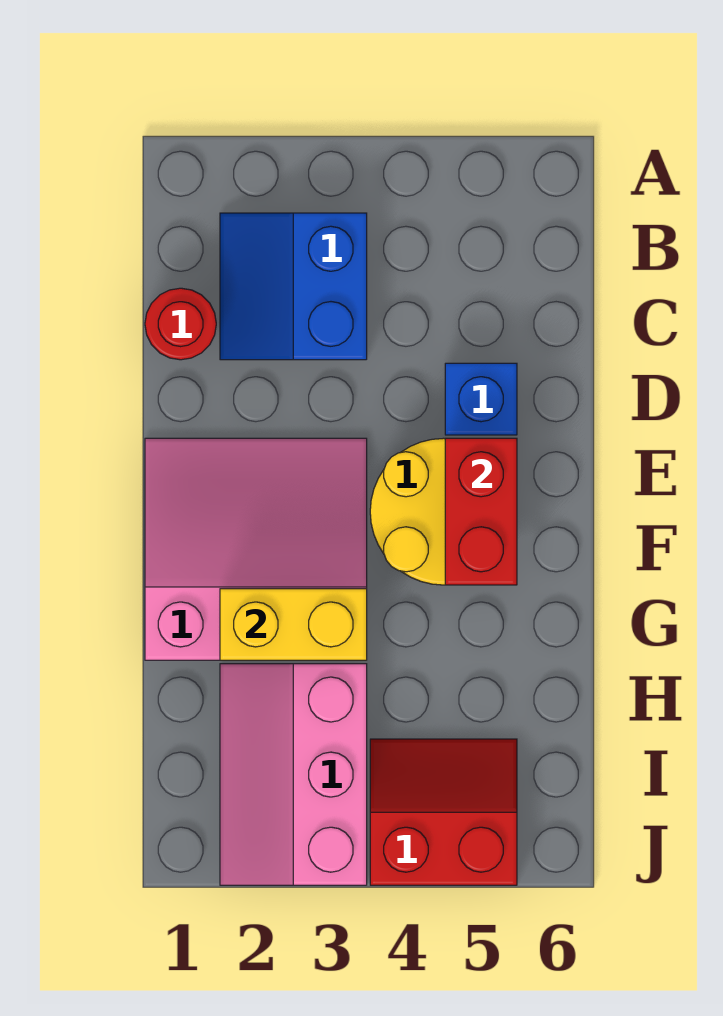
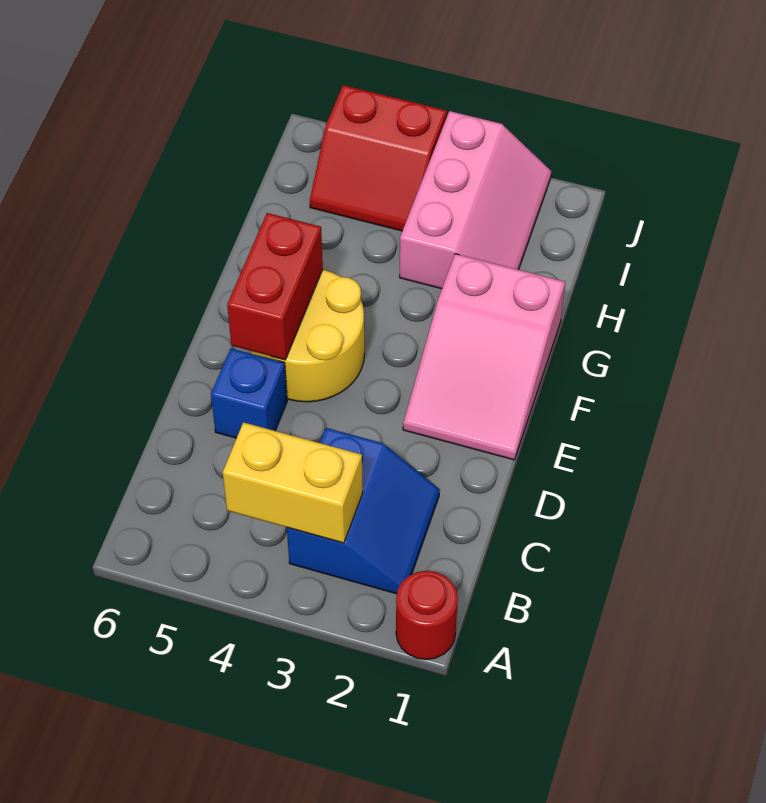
red round brick C1 level 1 -> red round brick A1 level 1
pink slope E1:G3 level 1 top G -> pink slope E1:G2 level 1 top G
yellow brick G2:G3 level 2 -> yellow brick B3:B4 level 2

